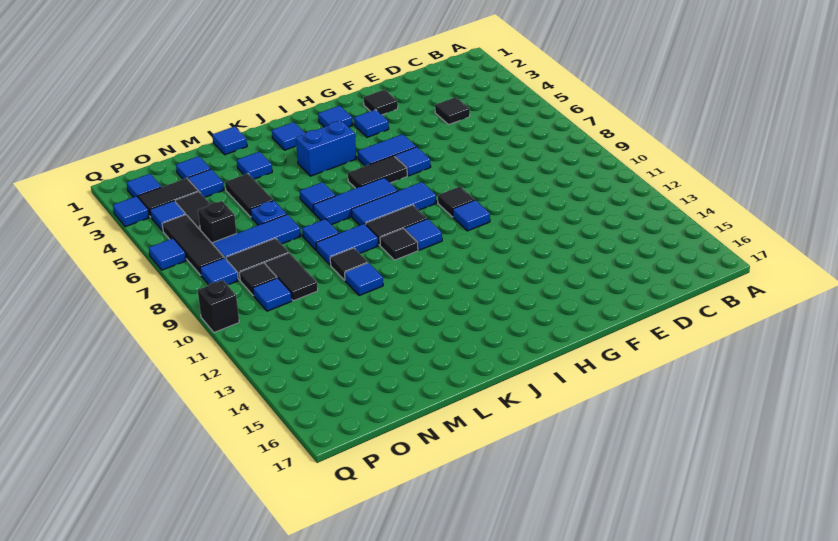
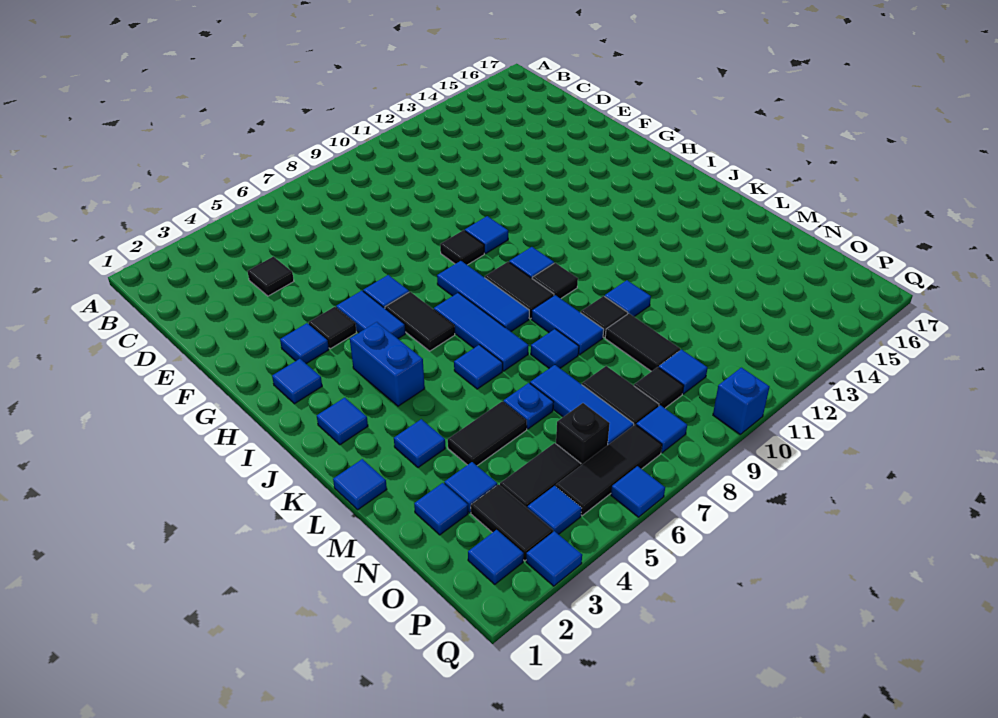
black tile F2 level 1 -> black tile G4 level 1
black tile N9:N10 level 1 -> black tile M10:N10 level 1
black brick Q10 level 1 -> blue brick Q10 level 1

